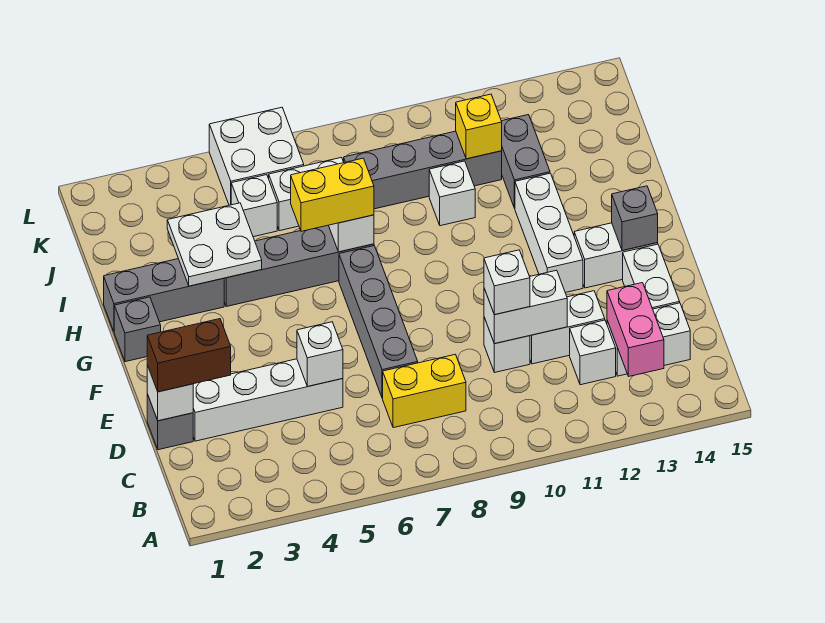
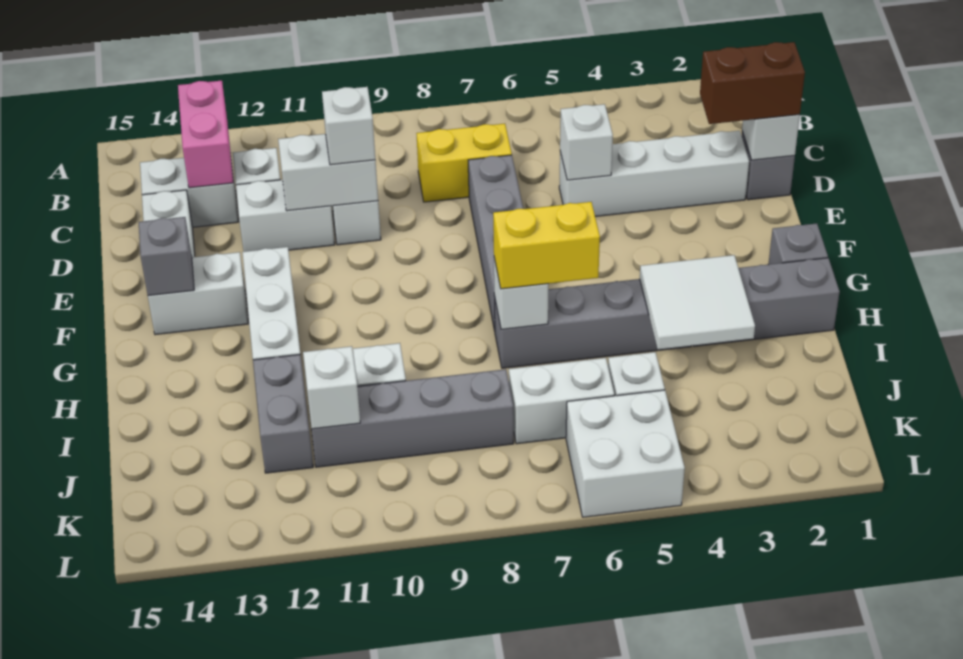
white plate H3:I4 level 2 -> white tile H3:I4 level 2
yellow brick J11 level 2 -> white brick J11 level 2

